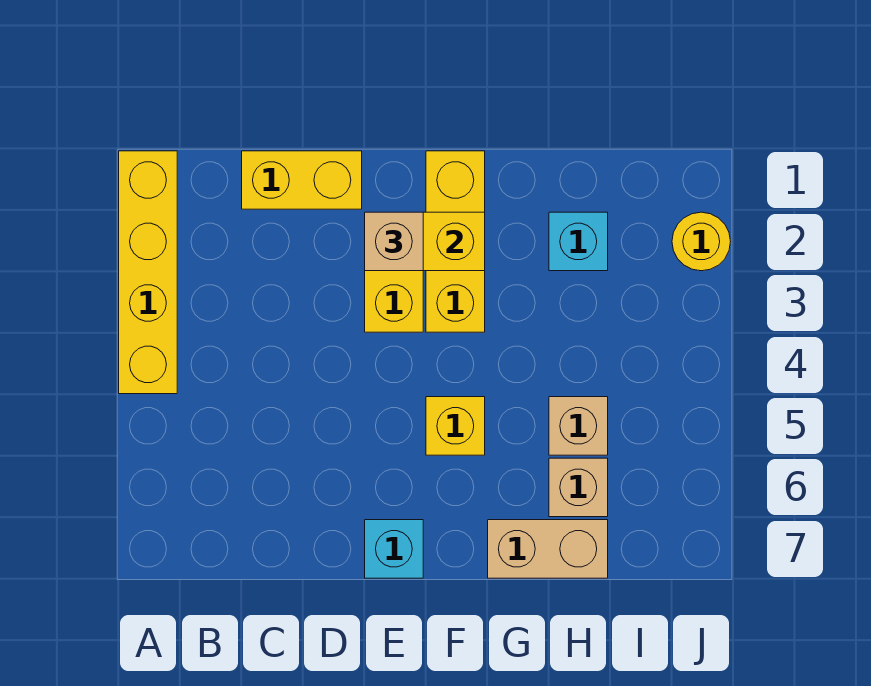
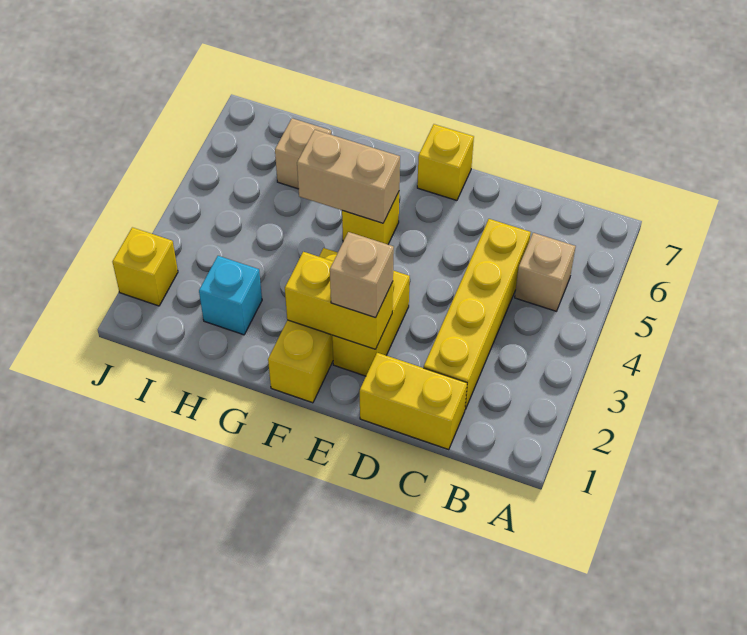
yellow brick A1:A4 level 1 -> yellow brick C2:C5 level 1
cyan brick E7 level 1 -> yellow brick E7 level 1
tan brick G7:H7 level 1 -> tan brick F5:G5 level 2
tan brick H5 level 1 -> tan brick B5 level 1
yellow round brick J2 level 1 -> yellow brick J2 level 1

